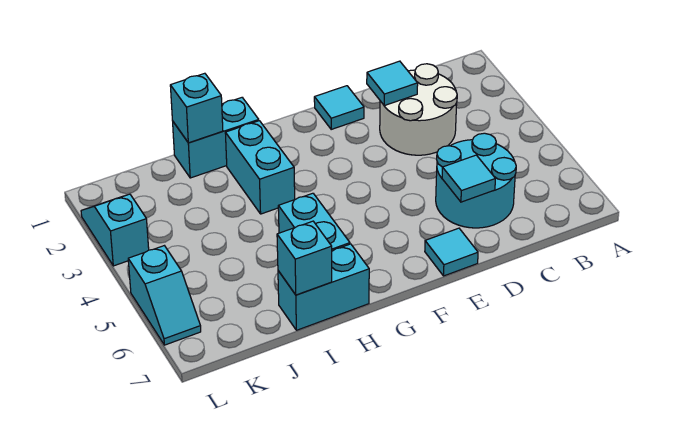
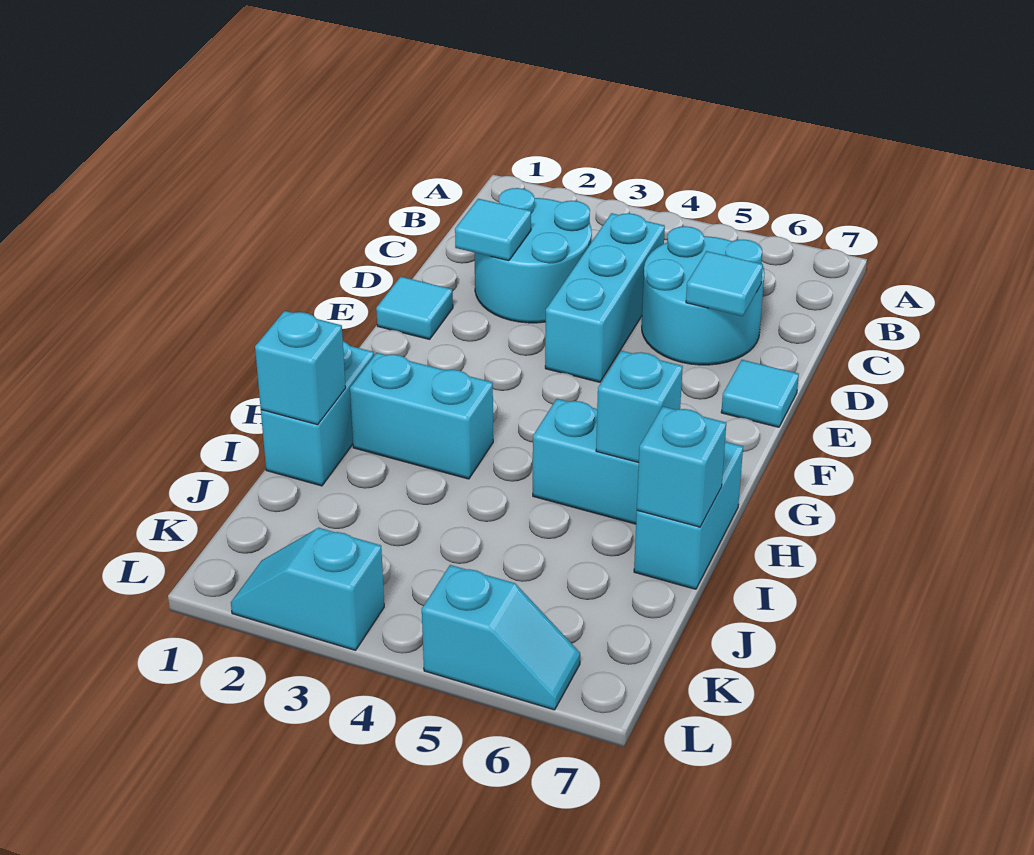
white round brick C2:D3 level 1 -> cyan round brick C2:D3 level 1
none -> cyan brick C4:E4 level 1
none -> cyan brick H6 level 2

